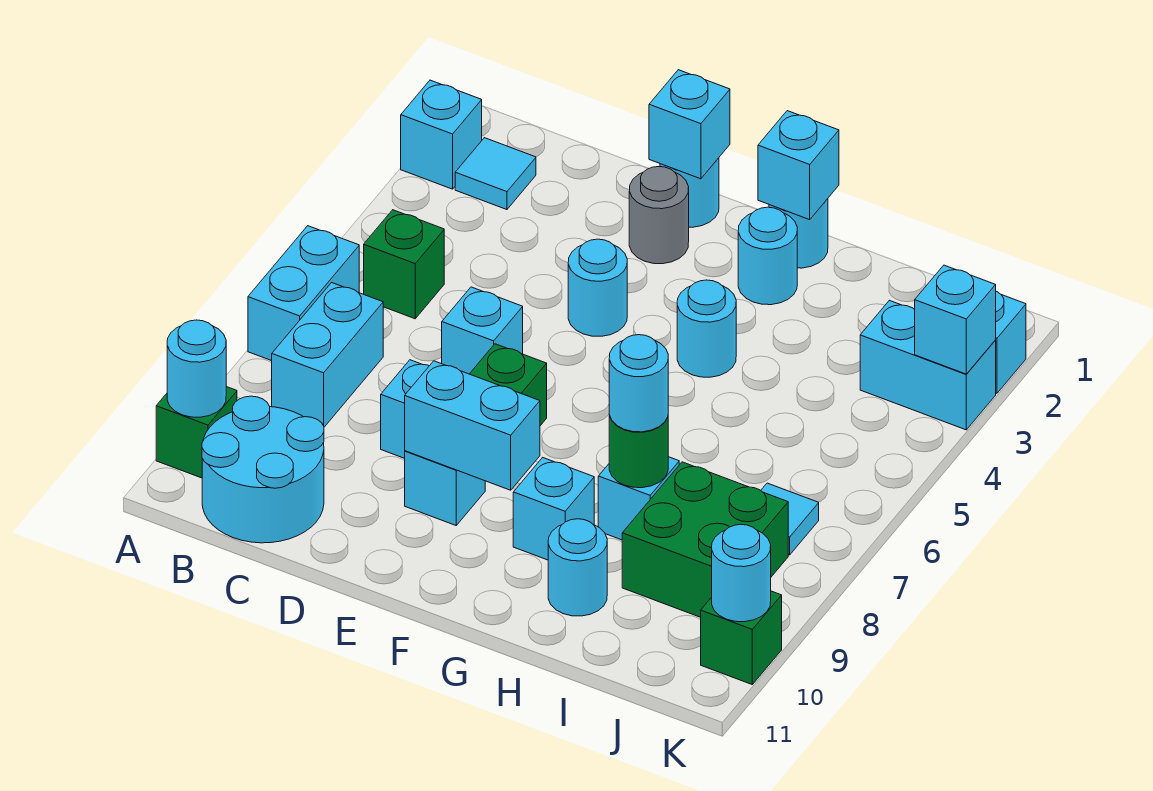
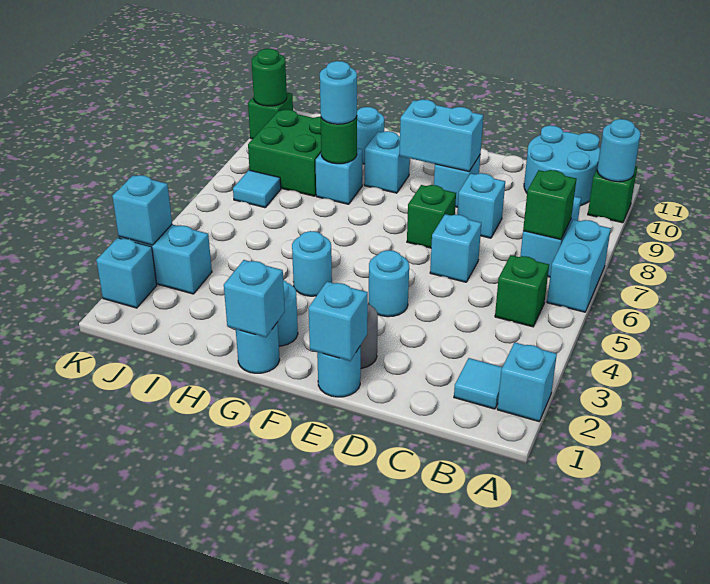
none -> green brick B7 level 2
cyan round brick K10 level 2 -> green round brick K10 level 2

